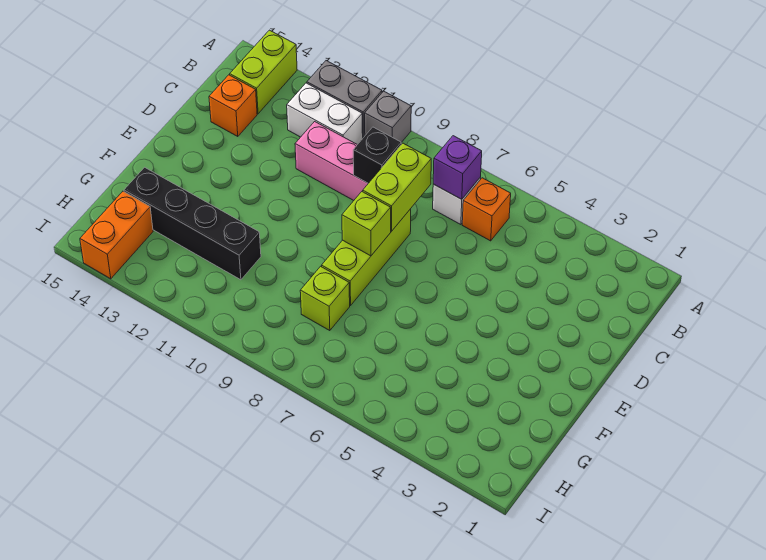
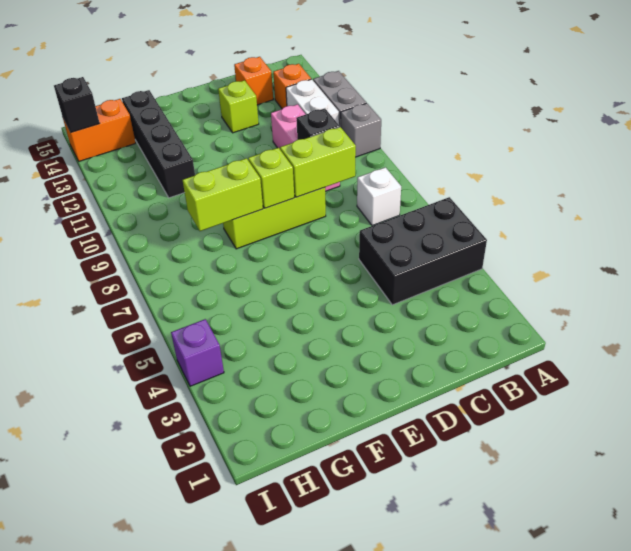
none -> black brick A4:C5 level 1
lime brick A14:B14 level 1 -> lime brick F8:G8 level 2
orange brick B6 level 1 -> orange brick B13 level 1
purple brick B7 level 2 -> purple brick I4 level 1
lime brick G8 level 1 -> lime brick D13 level 1
none -> black brick I14 level 2

